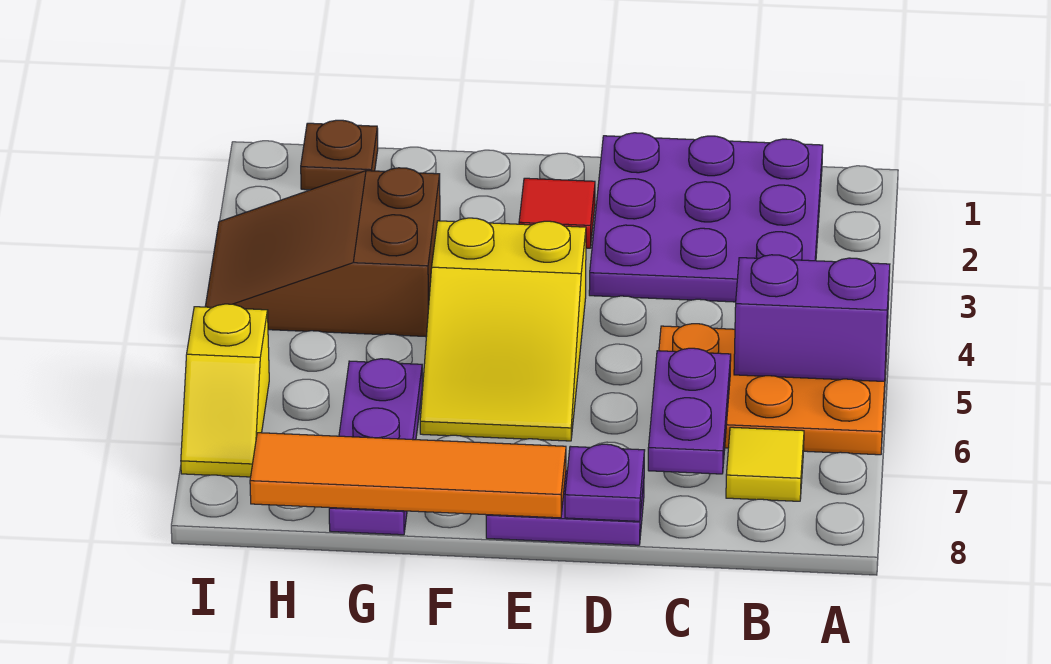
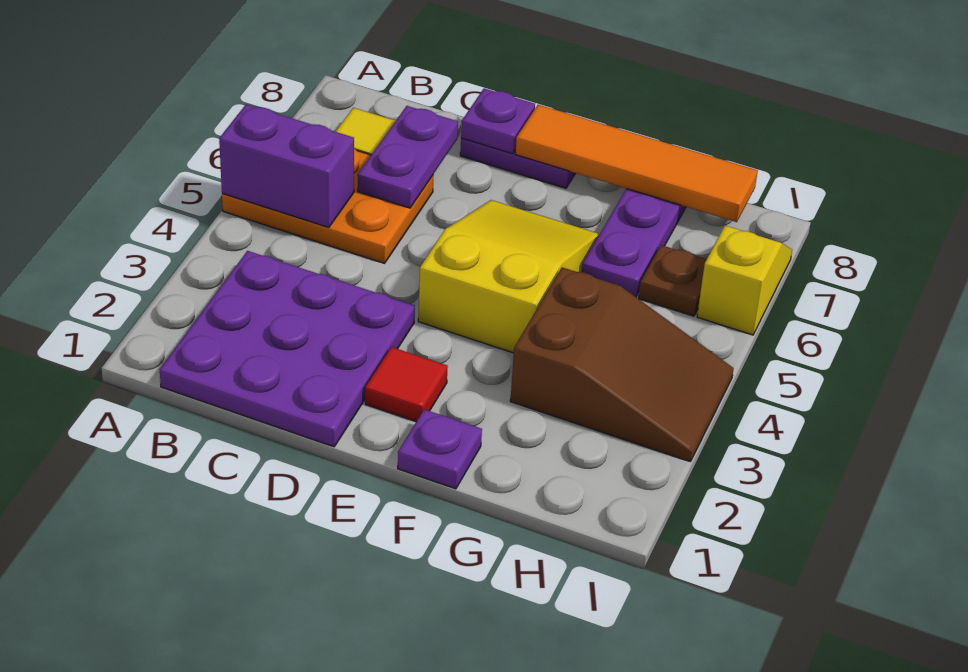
none -> purple plate F1 level 1
brown plate H1 level 1 -> brown plate H6 level 1

